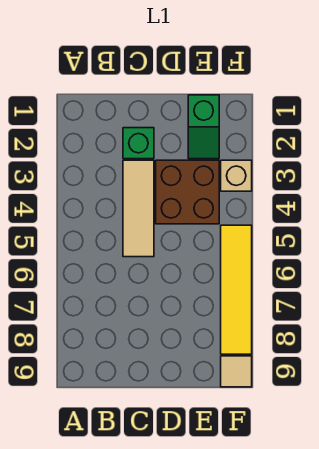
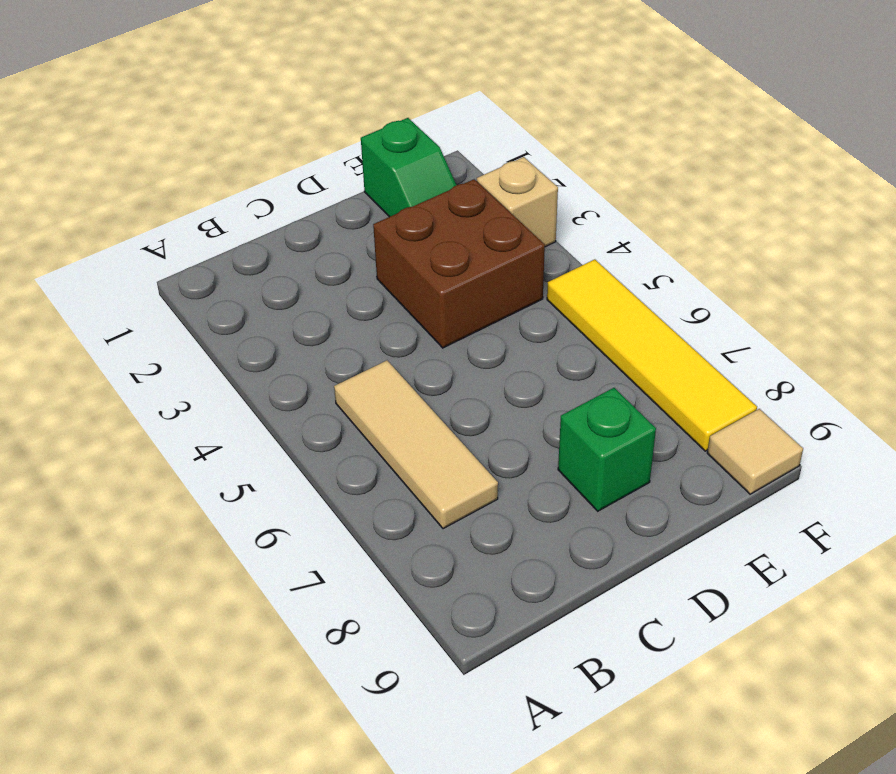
green brick C2 level 1 -> green brick D8 level 1
tan tile C3:C5 level 1 -> tan tile B5:B7 level 1

